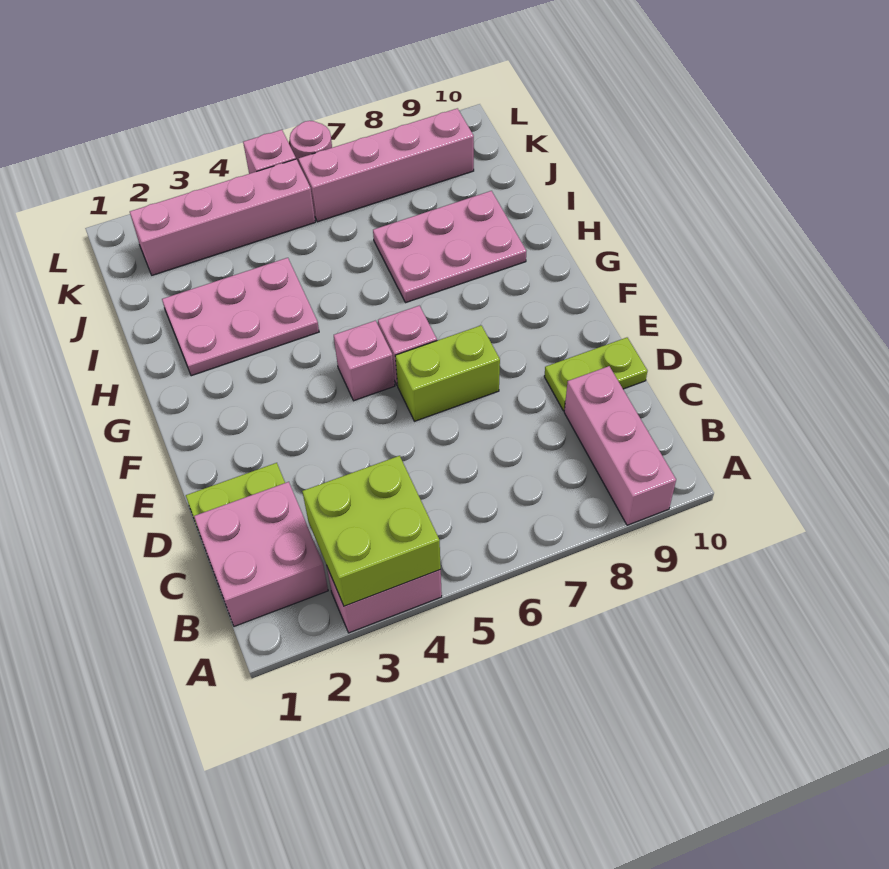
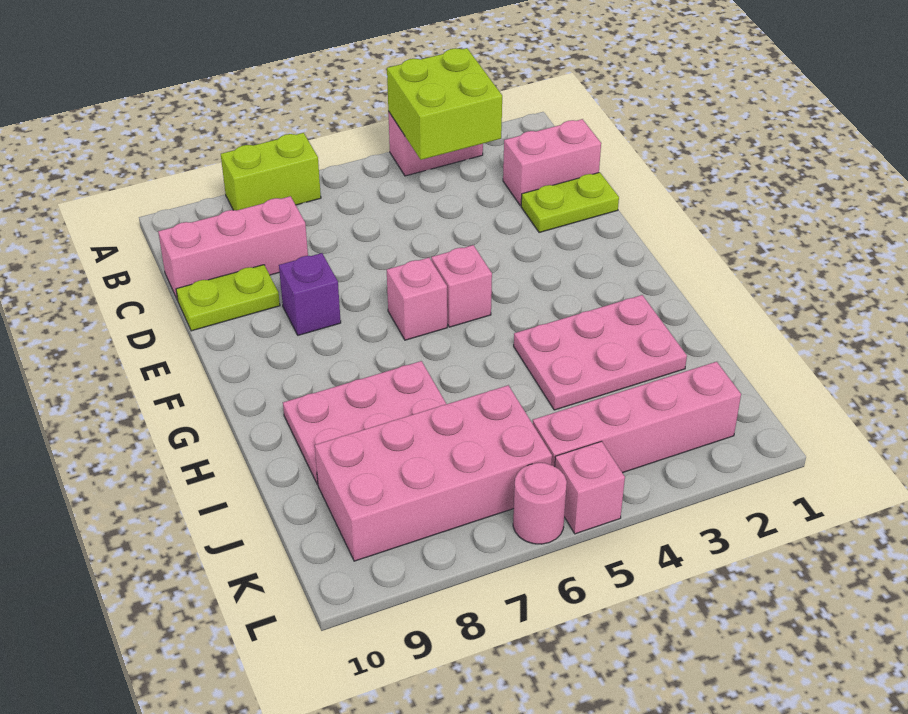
pink brick A9:C9 level 1 -> pink brick C8:C10 level 1
pink brick B1:C2 level 1 -> pink brick C1:C2 level 1
lime brick E6:E7 level 1 -> lime brick A7:A8 level 1
none -> purple brick E8 level 1
pink brick K6:K9 level 1 -> pink brick J6:K9 level 1

